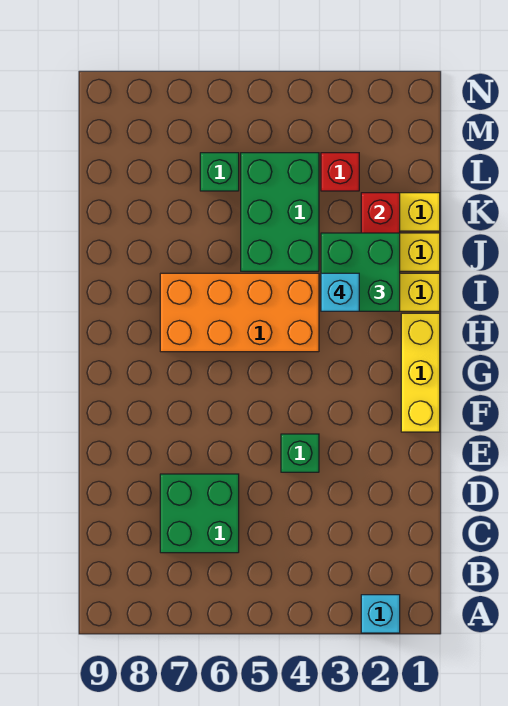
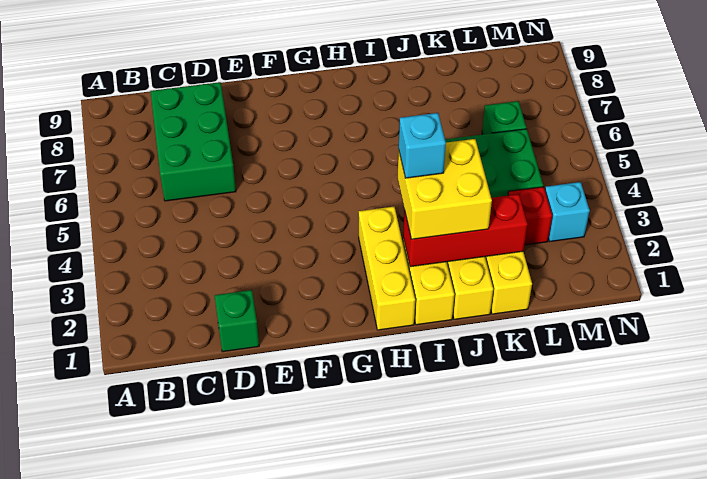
cyan brick A2 level 1 -> cyan brick M3 level 1
green brick C6:D7 level 1 -> green brick C6:D8 level 1
green brick E4 level 1 -> green brick D1 level 1
yellow brick F1:H1 level 1 -> yellow brick H1:H3 level 1
orange brick H4:I7 level 1 -> none
green brick I2:J3 level 3 -> yellow brick I2:J3 level 3

